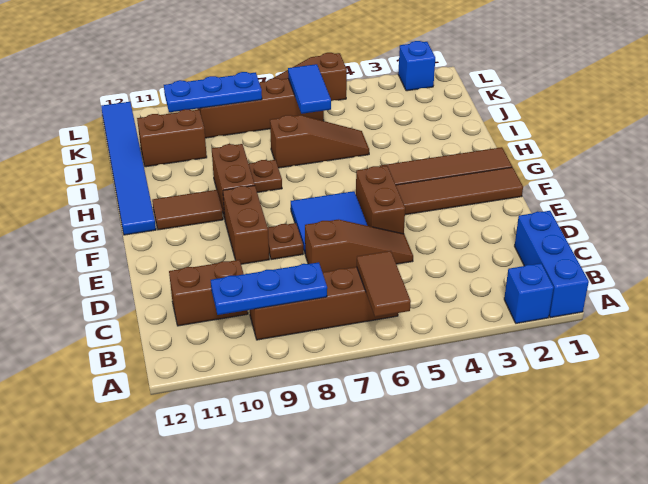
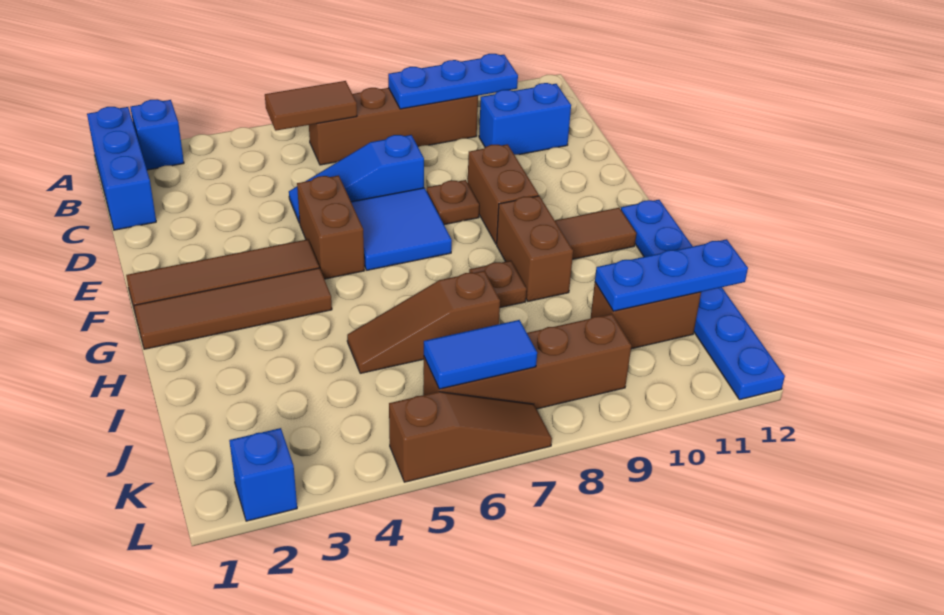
brown tile A6:B6 level 2 -> brown tile B5:B6 level 2
brown brick C10:C11 level 1 -> blue brick C10:C11 level 1
brown slope D5:D7 level 1 top 7 -> blue slope D5:D7 level 1 top 7
blue tile G12:L12 level 1 -> blue plate G12:L12 level 1
blue tile J6:K6 level 2 -> blue tile K6:K7 level 2
blue plate K8:K10 level 2 -> blue plate J10:J12 level 2

